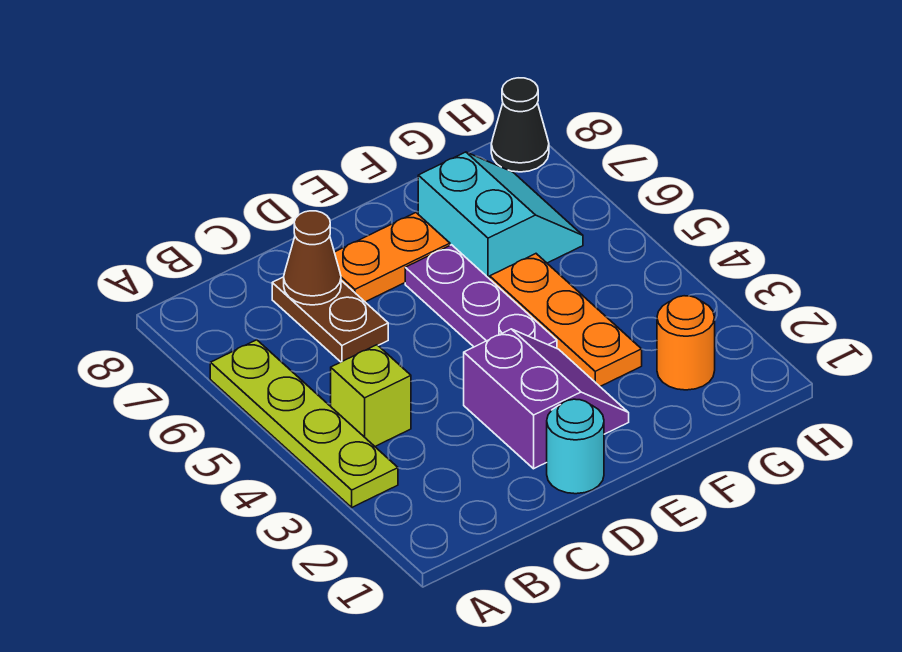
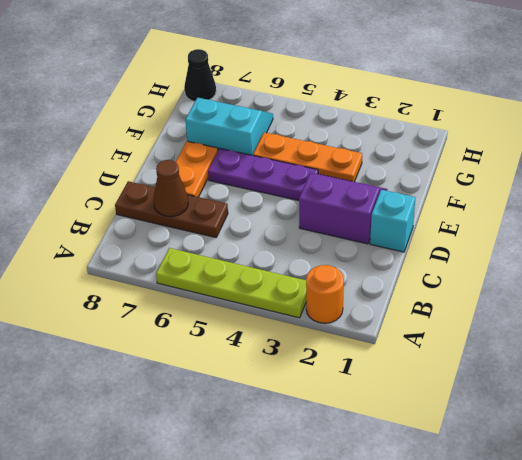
lime brick B4 level 1 -> none
brown plate C6:C7 level 1 -> brown plate C6:C8 level 1
cyan round brick D1 level 1 -> cyan brick D1 level 1
orange round brick G2 level 1 -> orange round brick A2 level 1

